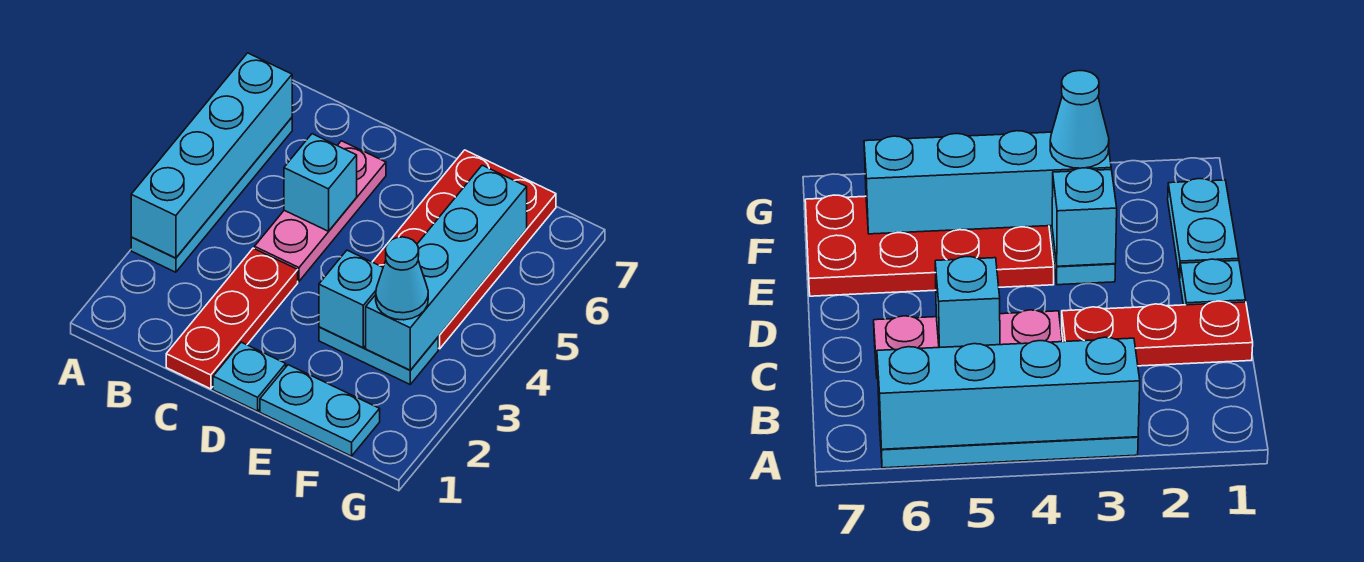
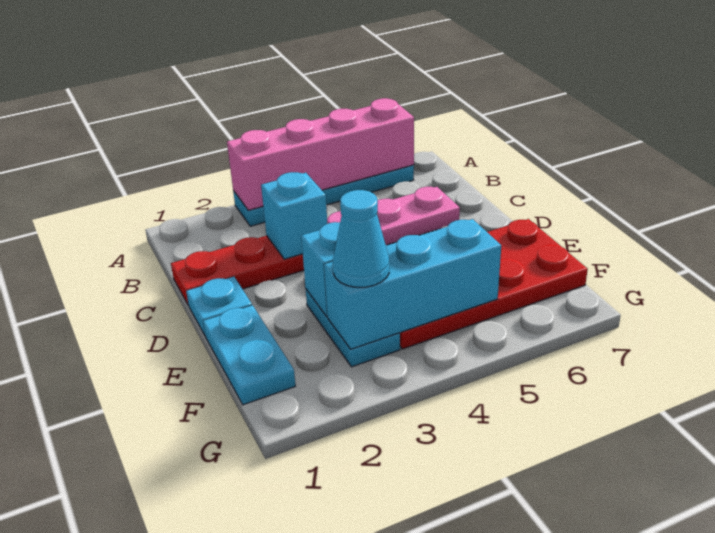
cyan brick A3:A6 level 2 -> pink brick A3:A6 level 2
cyan brick C5 level 2 -> cyan brick C3 level 2
cyan brick F3:F6 level 2 -> cyan brick F3:F5 level 2

